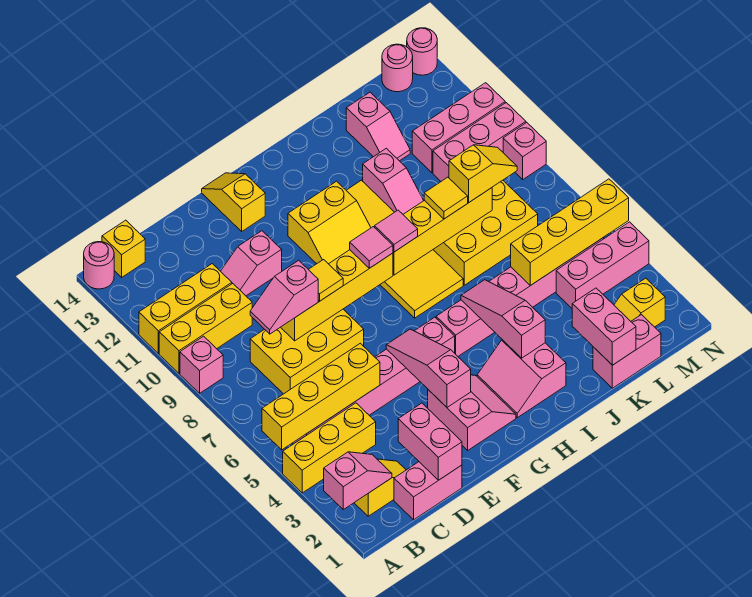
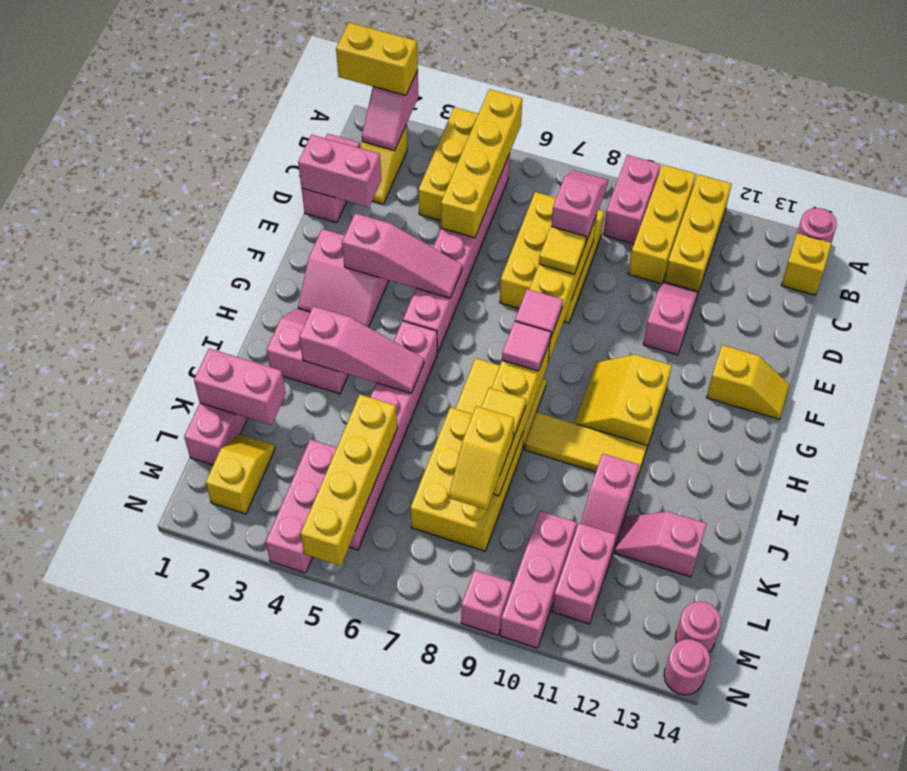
none -> yellow brick A1:A2 level 3
pink brick A9 level 1 -> pink brick A9:B9 level 1
pink slope J10:J11 level 1 top 11 -> pink slope J11:K11 level 1 top J
pink brick L11:N11 level 1 -> pink brick L11:M11 level 1

